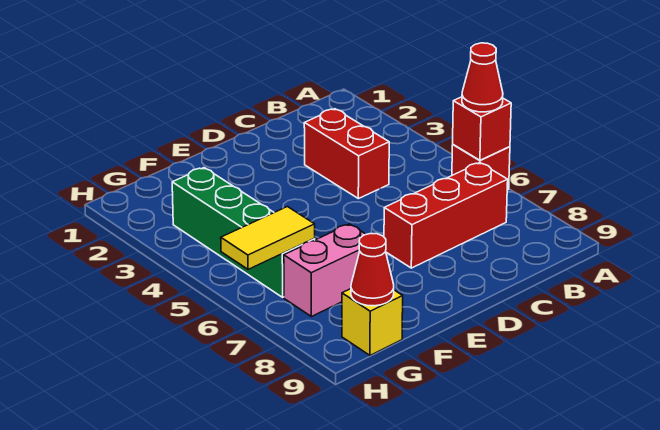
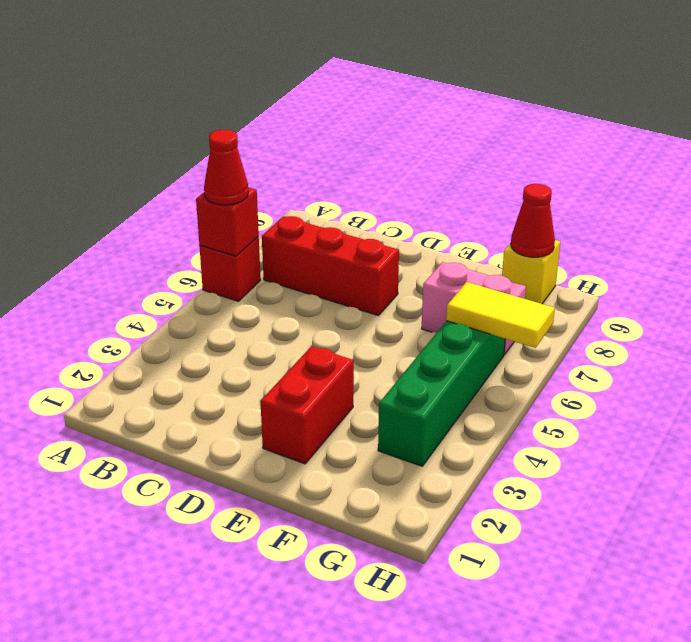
red brick C3:C4 level 1 -> red brick E2:E3 level 1

